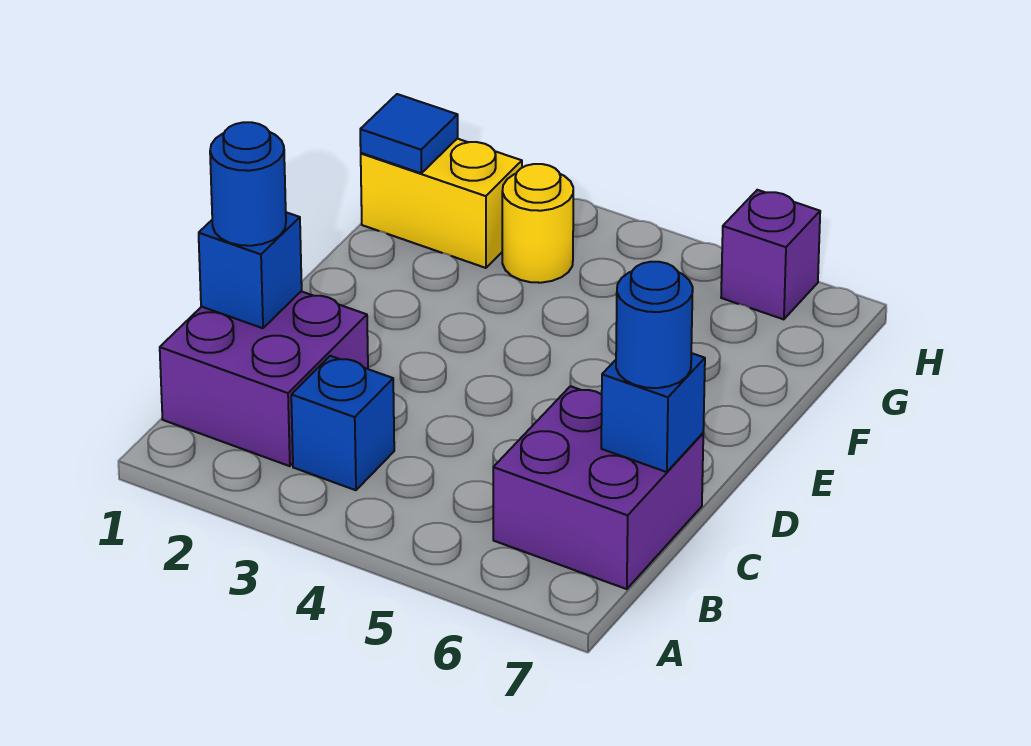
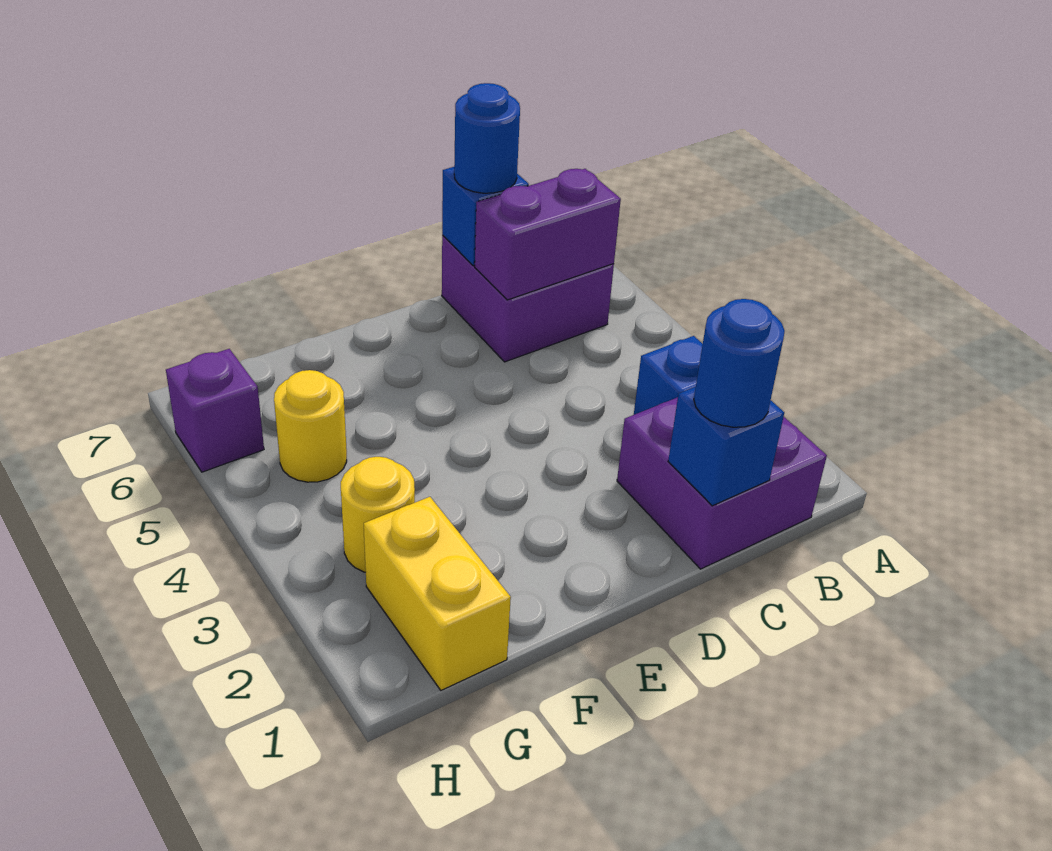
none -> purple brick B6:C6 level 2
blue tile G1 level 2 -> none
none -> yellow round brick G5 level 1

